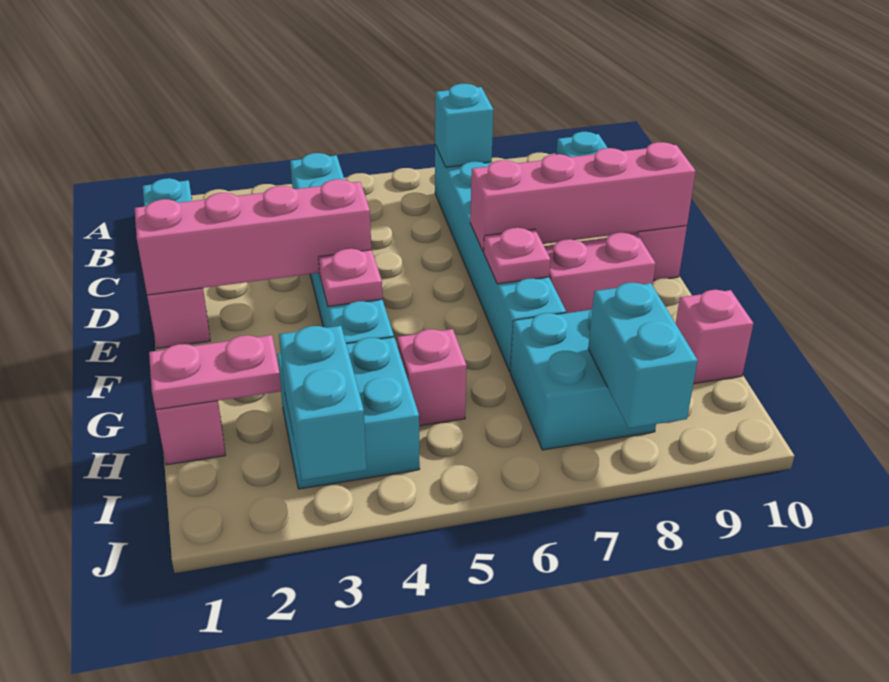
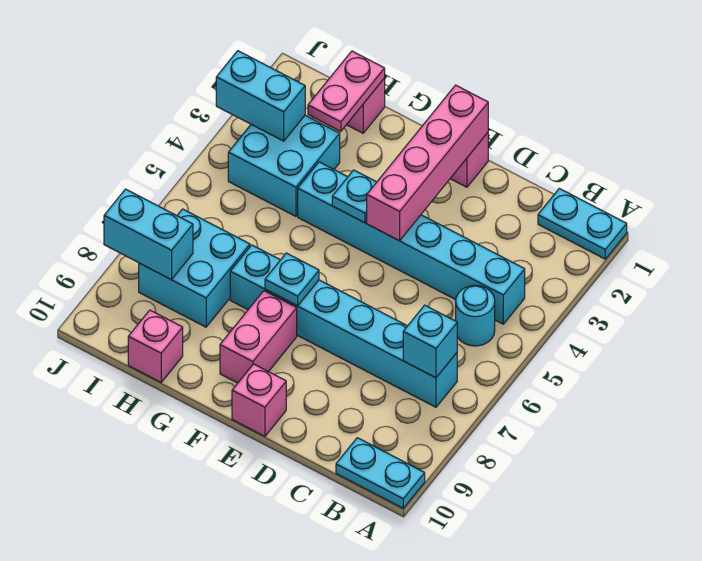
none -> cyan round brick B5 level 1
pink brick E7:E10 level 2 -> none
pink plate F4 level 2 -> cyan plate F4 level 2
pink plate F7 level 2 -> cyan plate F7 level 2
pink brick H5 level 1 -> none

